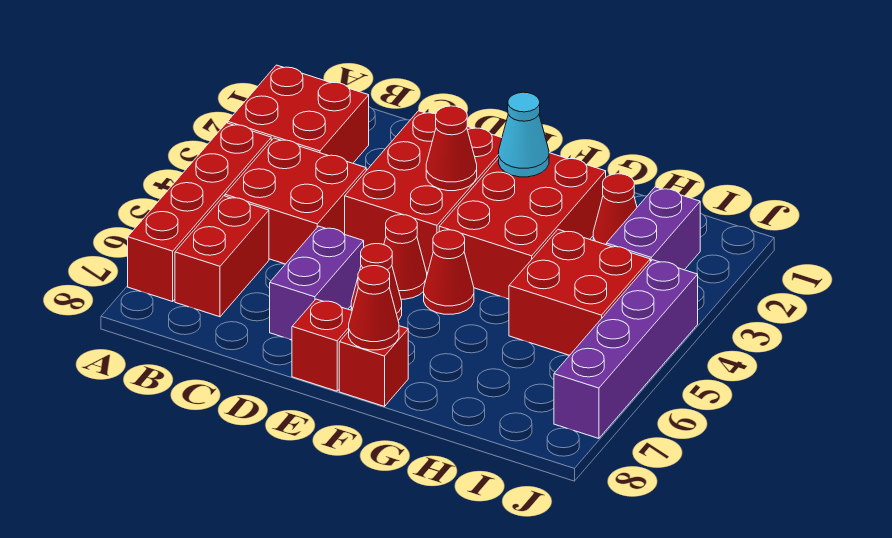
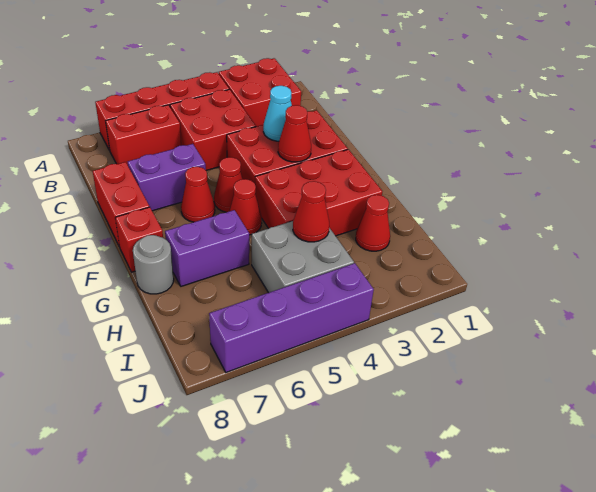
red brick E8 level 1 -> red brick D8:E8 level 1
cyan cone F2 level 2 -> cyan cone D3 level 2
red cone F8 level 2 -> red cone H4 level 2
none -> grey round brick G8 level 1
red brick H4:I5 level 1 -> grey brick H4:I5 level 1
purple brick I2:I3 level 1 -> purple brick G6:G7 level 1

